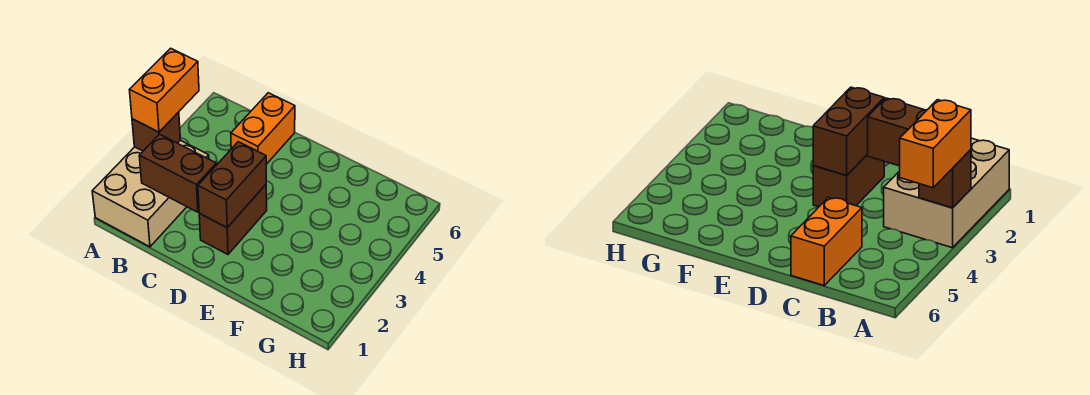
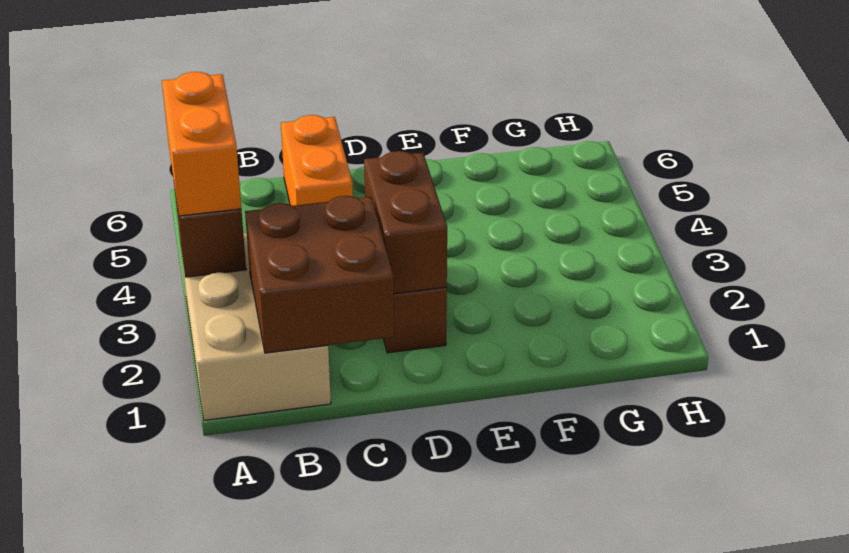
brown brick B2:C2 level 2 -> brown brick B1:C2 level 2

